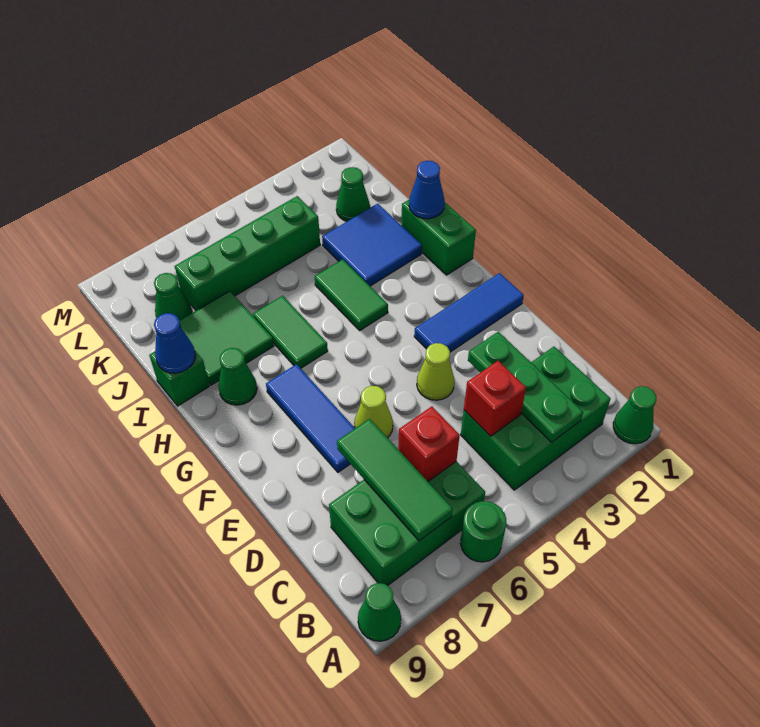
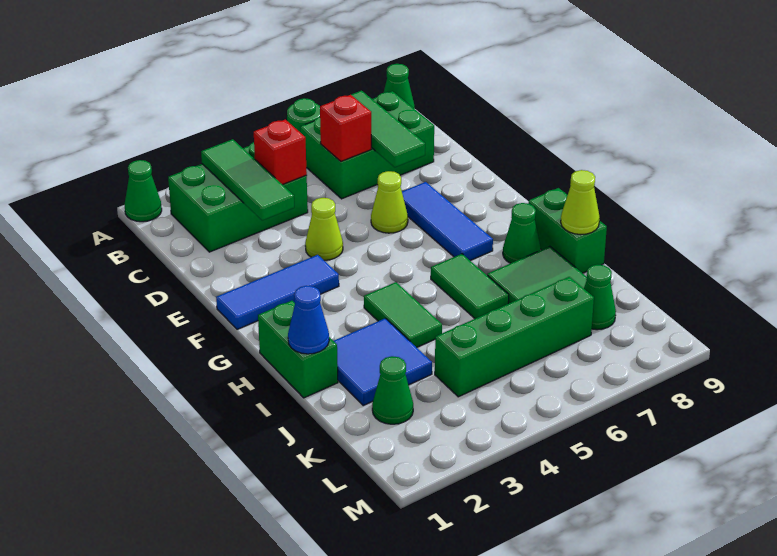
green plate B3:D3 level 2 -> green tile B3:D3 level 2
green brick I9 level 1 -> green brick H9:I9 level 1
blue cone I9 level 2 -> lime cone I9 level 2

